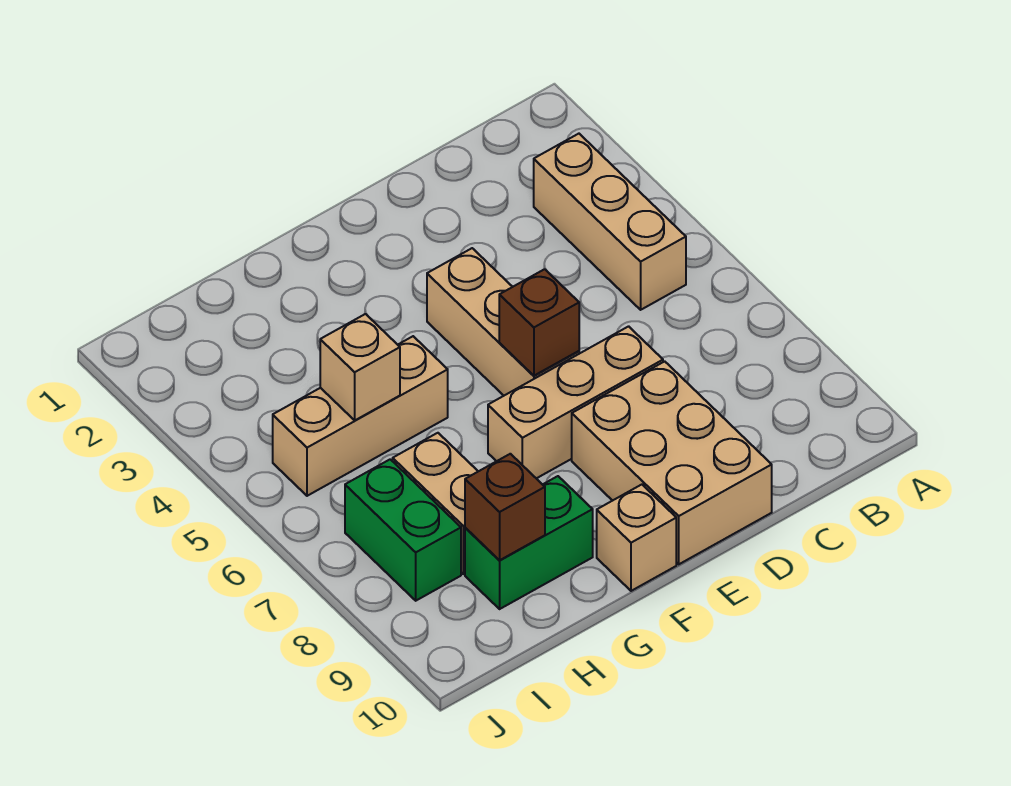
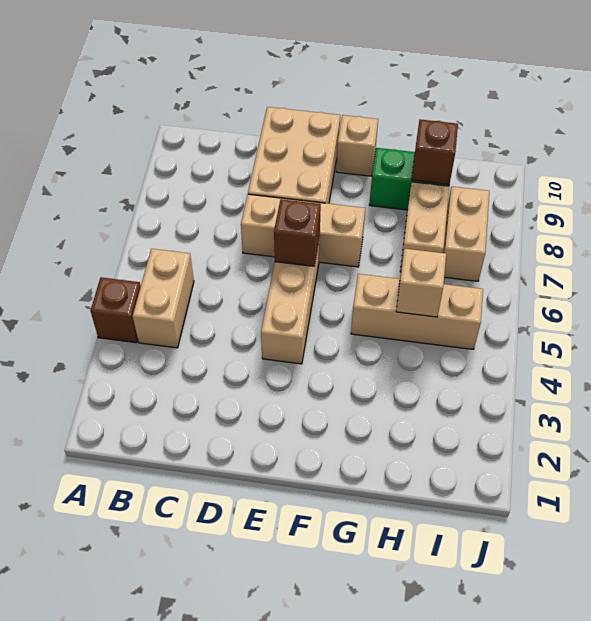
none -> brown brick A4 level 1
tan brick B3:B5 level 1 -> tan brick B4:B5 level 1
green brick I7:I8 level 1 -> tan brick I7:I8 level 1

